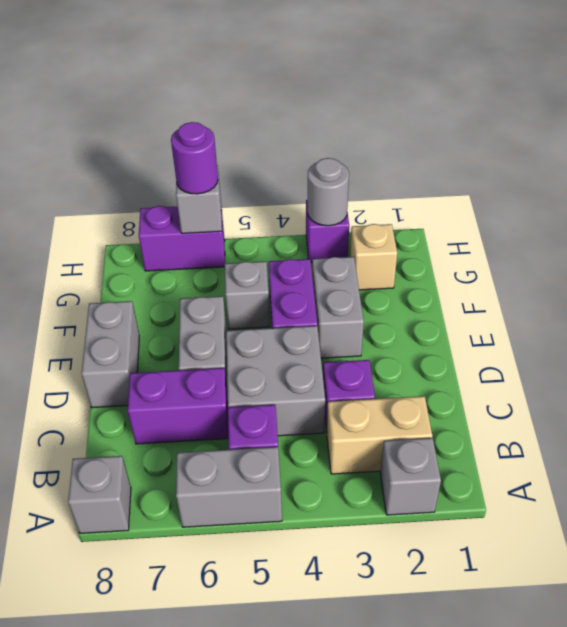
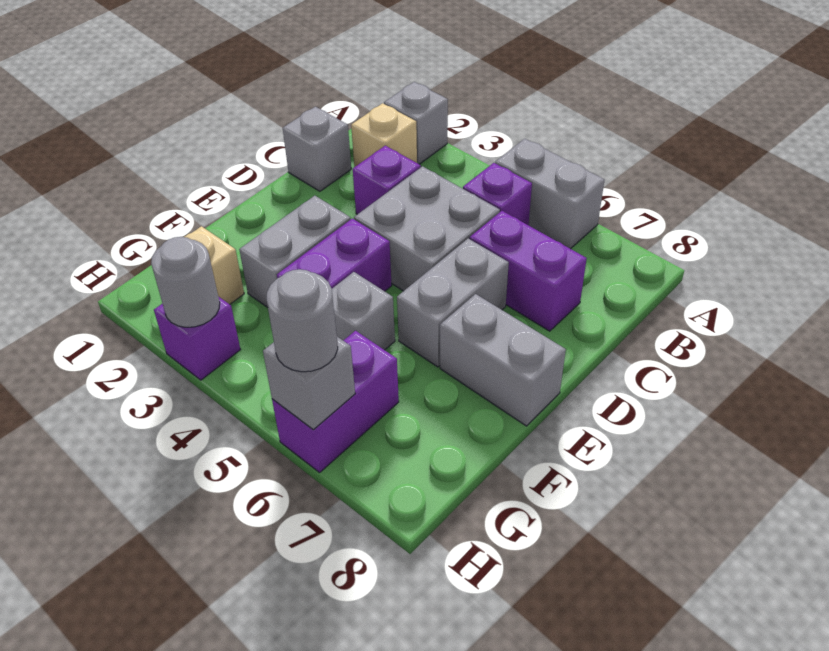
grey brick A8 level 1 -> grey brick C1 level 1
tan brick B2:B3 level 1 -> tan brick B2 level 1
grey brick D8:E8 level 1 -> grey brick E7:E8 level 1
purple brick H6:H7 level 1 -> purple brick G6:H6 level 1
purple round brick H6 level 3 -> grey round brick H6 level 3

